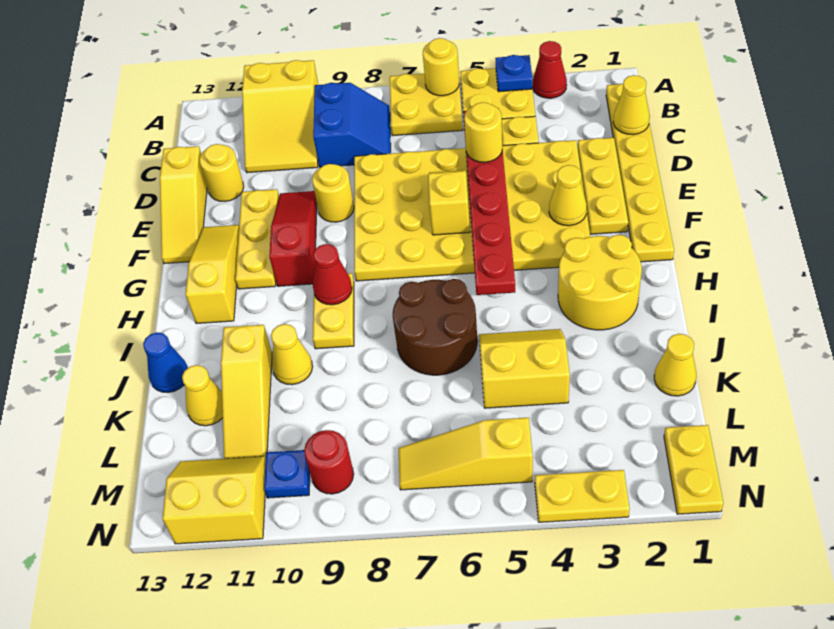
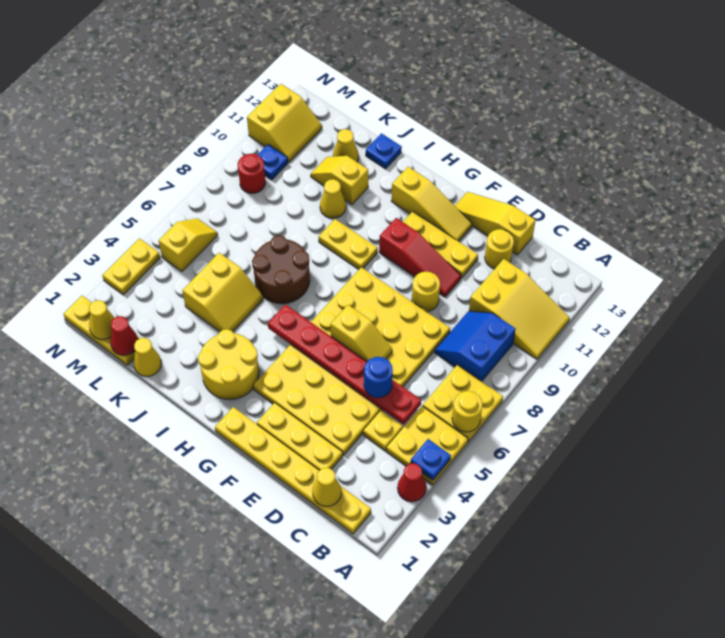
yellow slope A10:C11 level 1 top A -> yellow slope A10:C11 level 1 top C
blue slope B8:C9 level 1 top 9 -> blue slope B8:C9 level 1 top B
yellow round brick D5 level 3 -> blue round brick D5 level 3
yellow cone F3 level 2 -> yellow cone M1 level 2
red cone H9 level 2 -> red cone L1 level 2
yellow slope J11:L11 level 1 top J -> yellow slope J11:K11 level 1 top J
blue cone J13 level 1 -> blue plate J13 level 1
yellow plate M1:N1 level 1 -> yellow plate L1:N1 level 1
yellow slope M5:M7 level 1 top 5 -> yellow slope M5:M6 level 1 top 5

